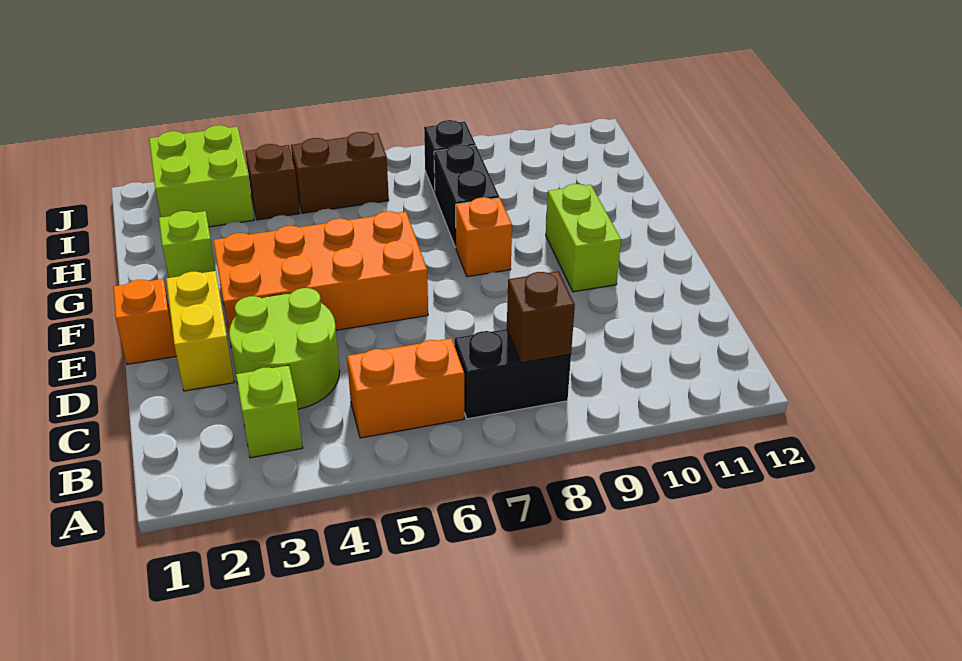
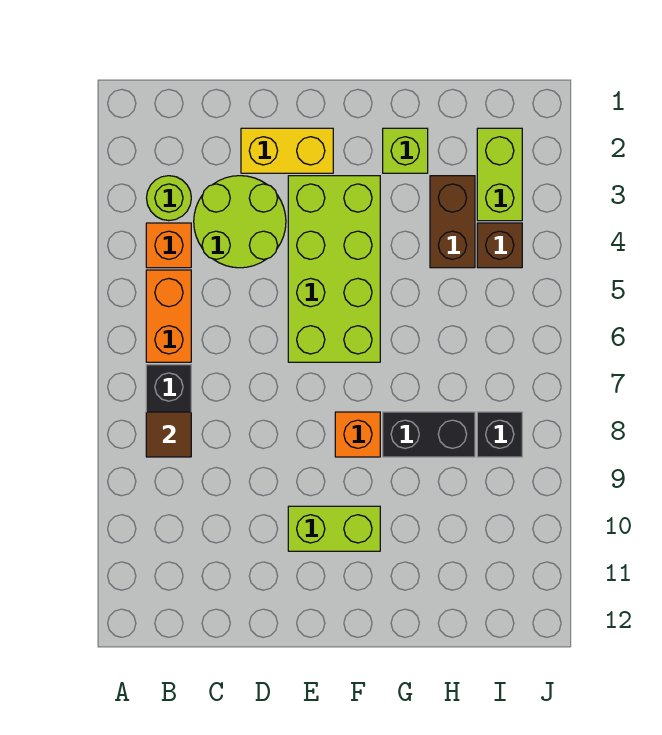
lime brick B3 level 1 -> lime round brick B3 level 1
brown brick B8 level 2 -> brown tile B8 level 2
orange brick E1 level 1 -> orange brick B4 level 1
orange brick E3:F6 level 1 -> lime brick E3:F6 level 1
lime brick I2:J3 level 1 -> lime brick I2:I3 level 1
brown brick I5:I6 level 1 -> brown brick H3:H4 level 1

